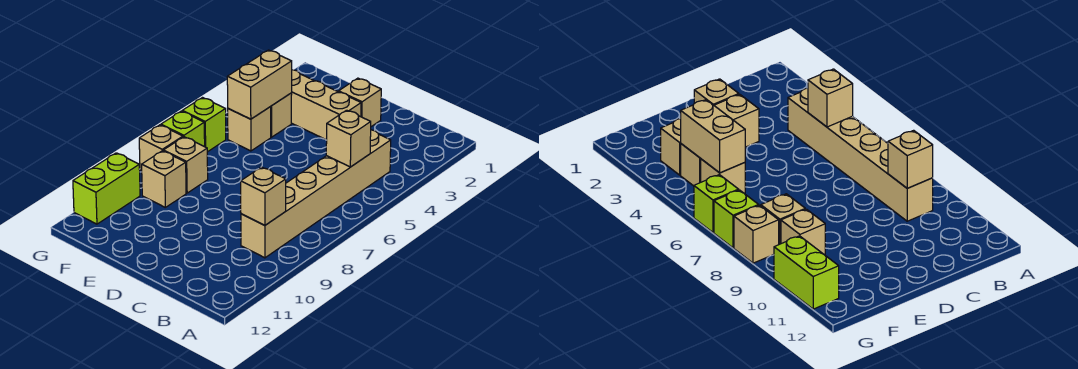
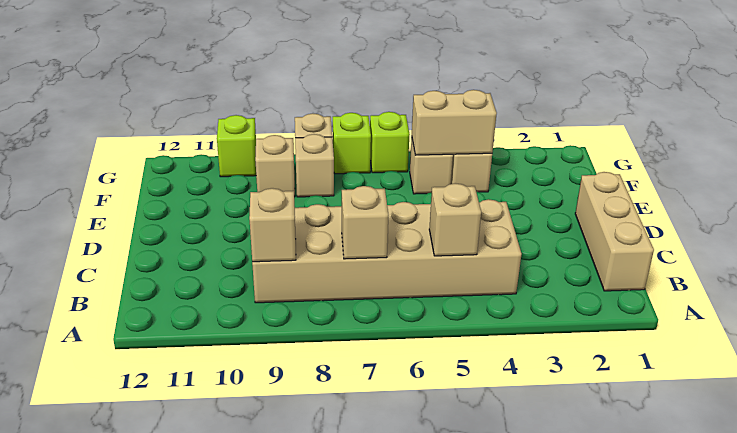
tan brick B4:B9 level 1 -> tan brick B4:C9 level 1
tan brick D2 level 1 -> tan brick B7 level 2
tan brick D3:F3 level 1 -> tan brick B1:D1 level 1
lime brick G10:G11 level 1 -> lime brick G10 level 1

